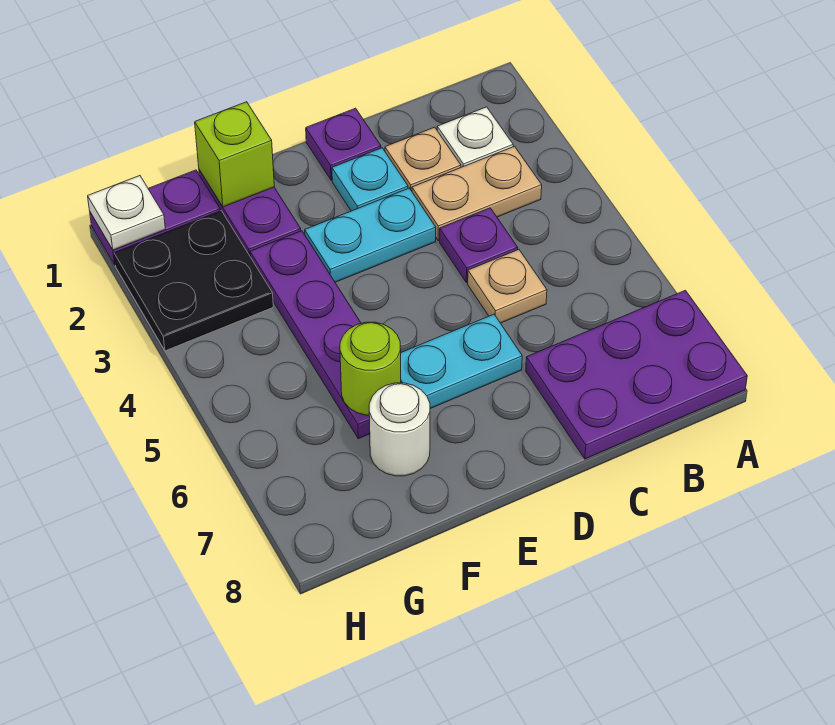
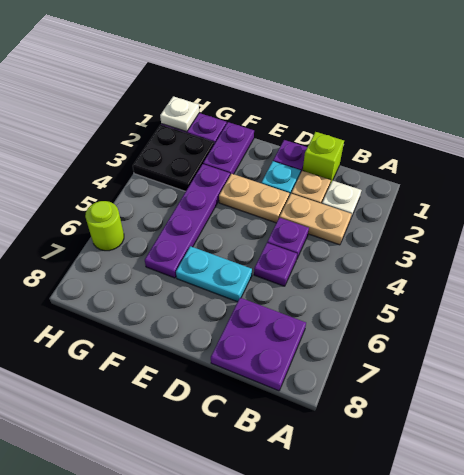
purple plate A7:C8 level 1 -> purple plate B7:C8 level 1
tan plate C5 level 1 -> purple plate C5 level 1
cyan plate D3:E3 level 1 -> tan plate D3:E3 level 1
lime brick F1 level 2 -> lime brick C1 level 1
lime round brick F6 level 2 -> lime round brick H6 level 1
white round brick F7 level 1 -> none

